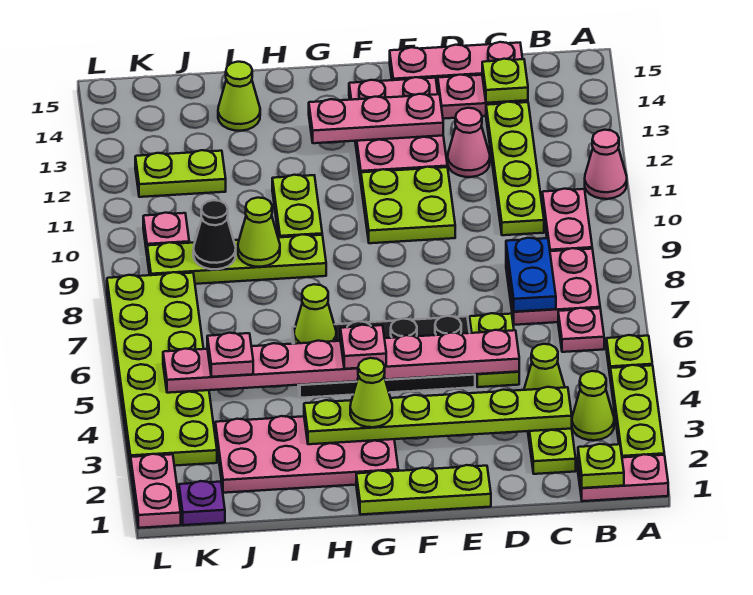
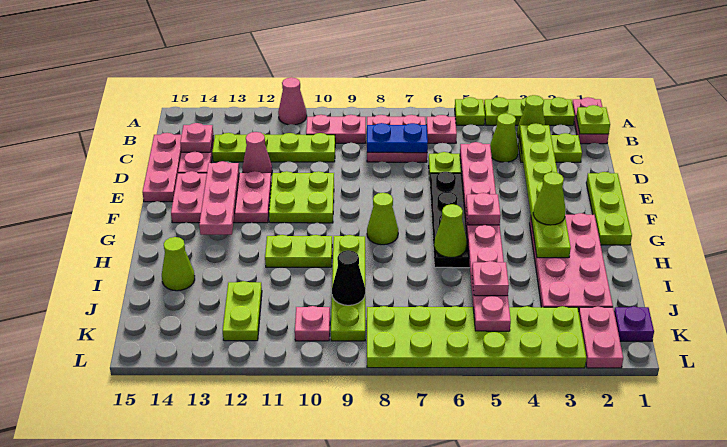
lime plate C14 level 2 -> pink plate C14 level 2
lime cone I9 level 2 -> lime cone G8 level 1
pink plate L1:L2 level 1 -> pink plate K2:L2 level 1

